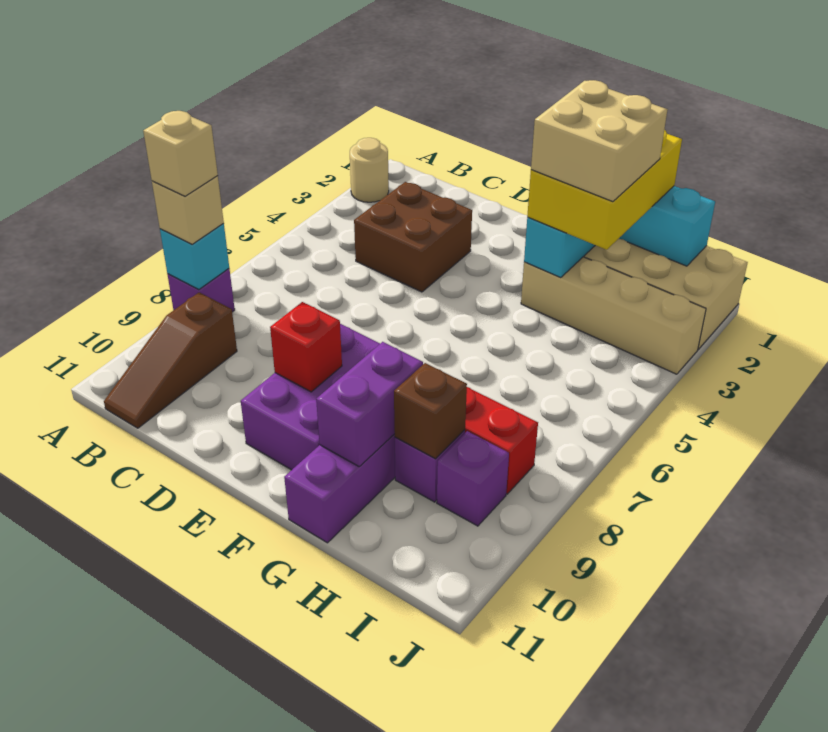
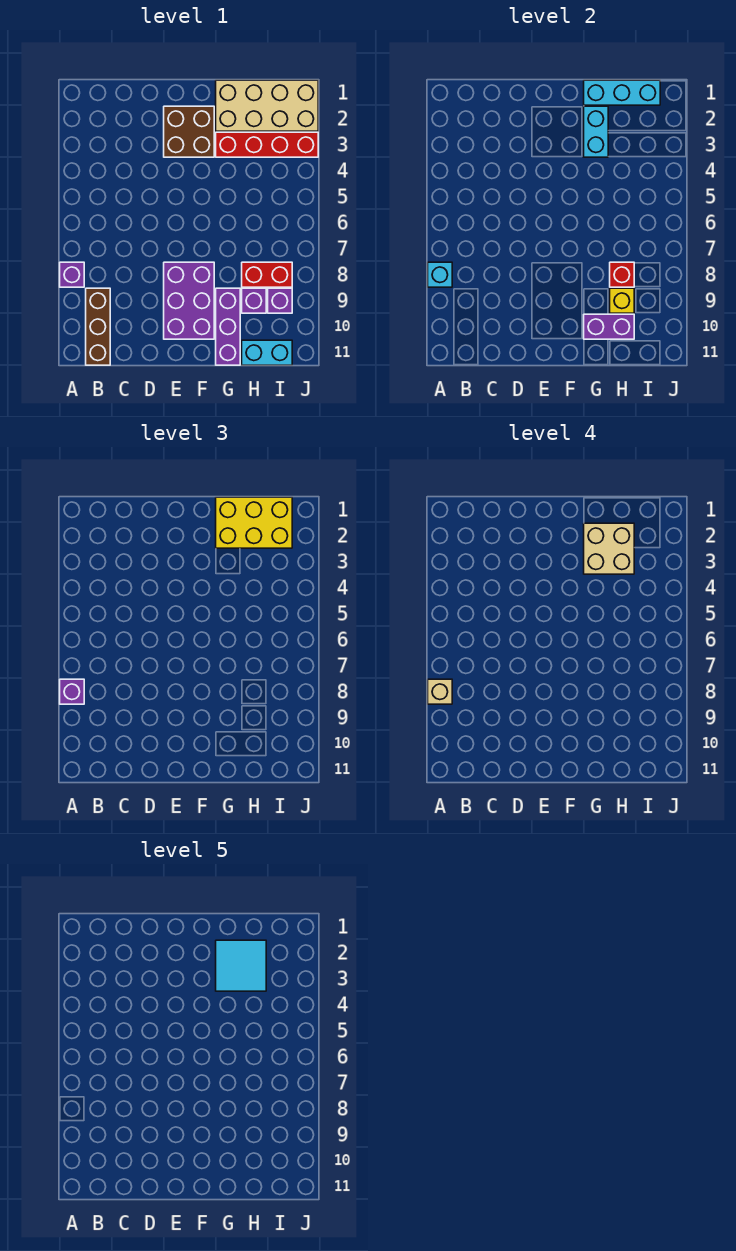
tan round brick A2 level 1 -> none
tan brick A8 level 3 -> purple brick A8 level 3
brown slope B9:B11 level 1 top 9 -> brown brick B9:B11 level 1
brown brick C3:D4 level 1 -> brown brick E2:F3 level 1
red brick E9 level 2 -> red brick H8 level 2
yellow brick G1:H3 level 3 -> yellow brick G1:I2 level 3
none -> cyan tile G2:H3 level 5
tan brick G3:J3 level 1 -> red brick G3:J3 level 1
purple brick G9:G10 level 2 -> purple brick G10:H10 level 2
brown brick H9 level 2 -> yellow brick H9 level 2
none -> cyan brick H11:I11 level 1

